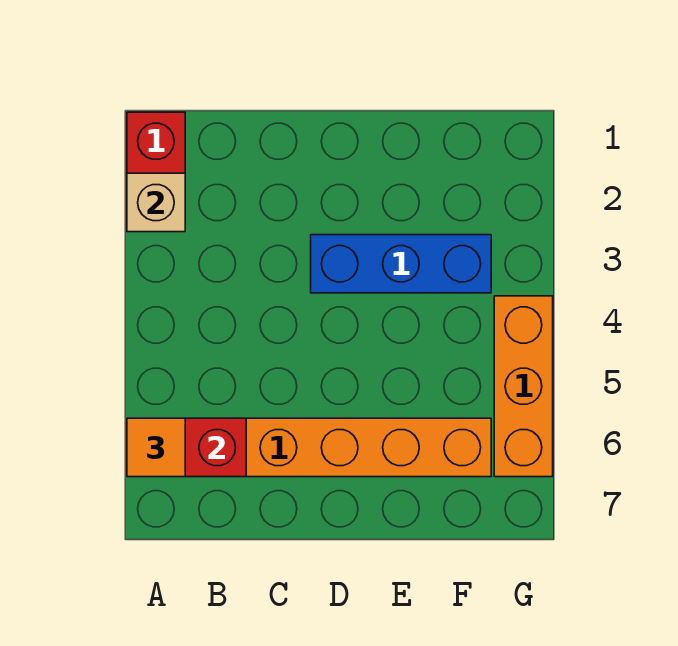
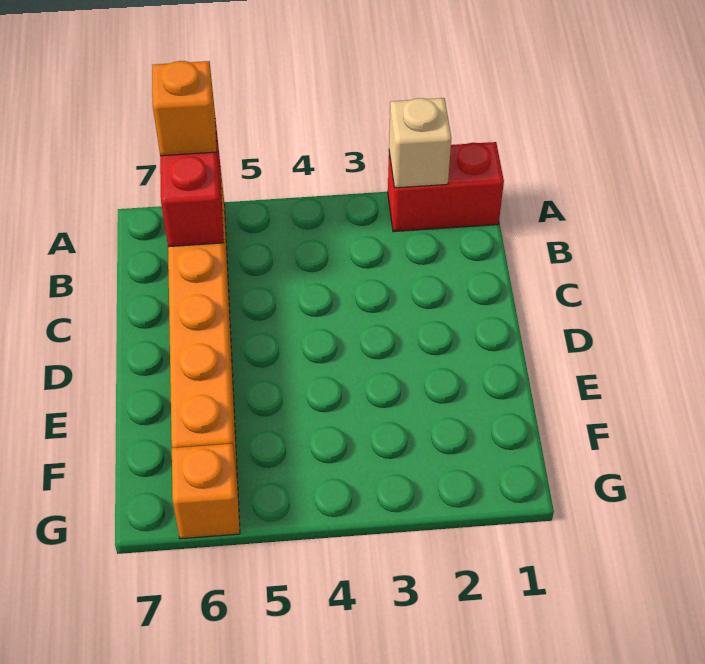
orange tile A6 level 3 -> orange brick A6 level 3
blue brick D3:F3 level 1 -> none
orange brick G4:G6 level 1 -> orange brick G6 level 1

